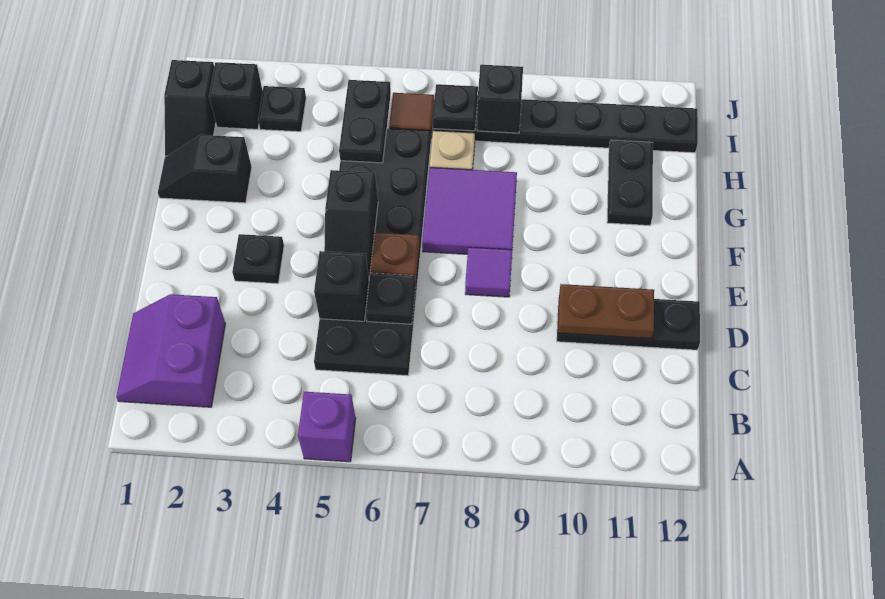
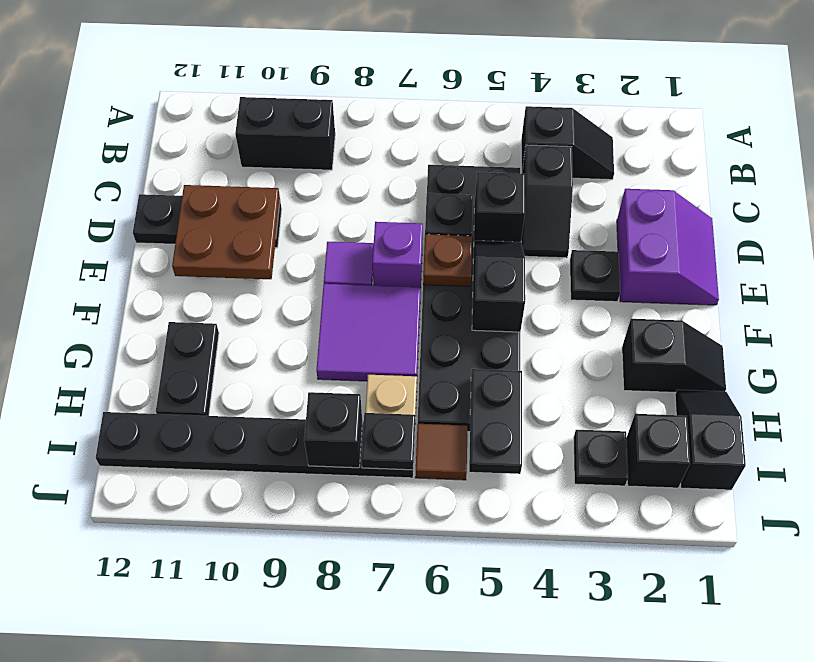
purple brick A5 level 1 -> purple brick E7 level 1
purple slope B1:C2 level 1 top 2 -> purple slope D1:E2 level 1 top 2
none -> black slope B3:B4 level 1 top 4
none -> black brick B9:B10 level 1
none -> black slope C4:D4 level 1 top C
brown plate D10:D11 level 2 -> brown plate D10:E11 level 2

